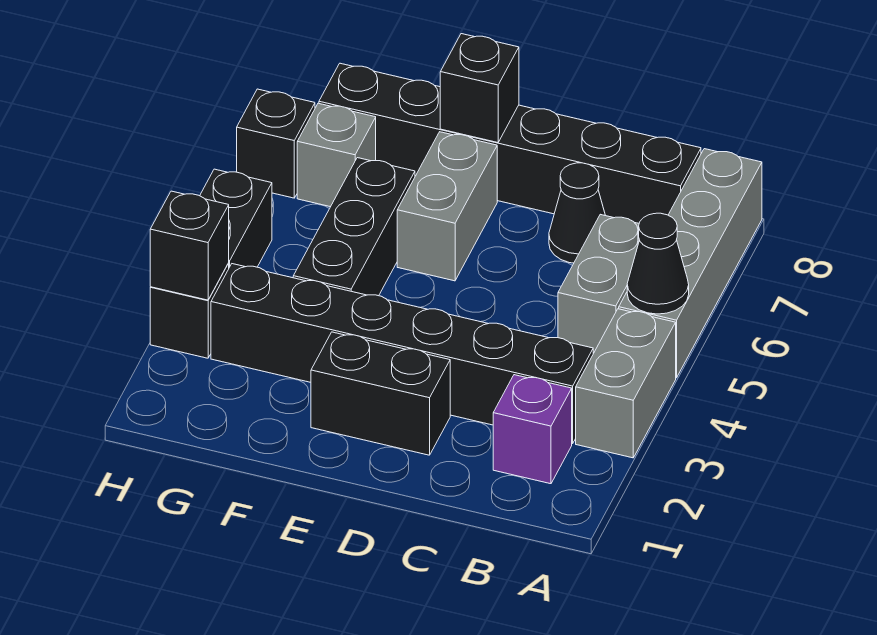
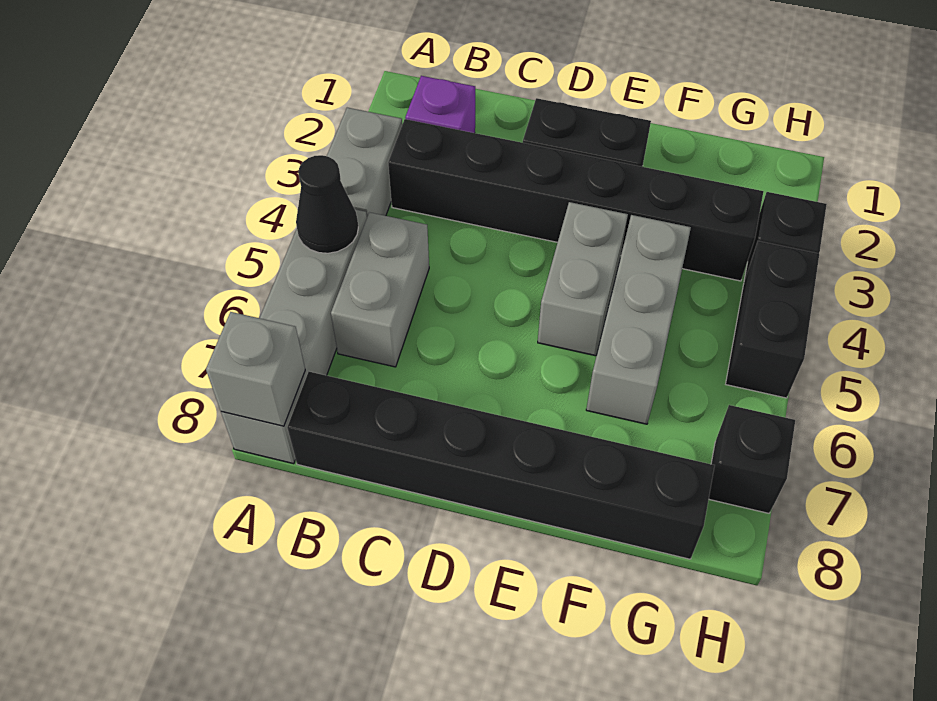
black cone C7 level 1 -> none
grey brick E6:E7 level 1 -> grey brick E4:E5 level 1
black brick E8 level 2 -> none
black brick F4:F6 level 1 -> grey brick F4:F6 level 1
grey brick G7 level 1 -> grey brick A8 level 2
black brick H3 level 2 -> none

